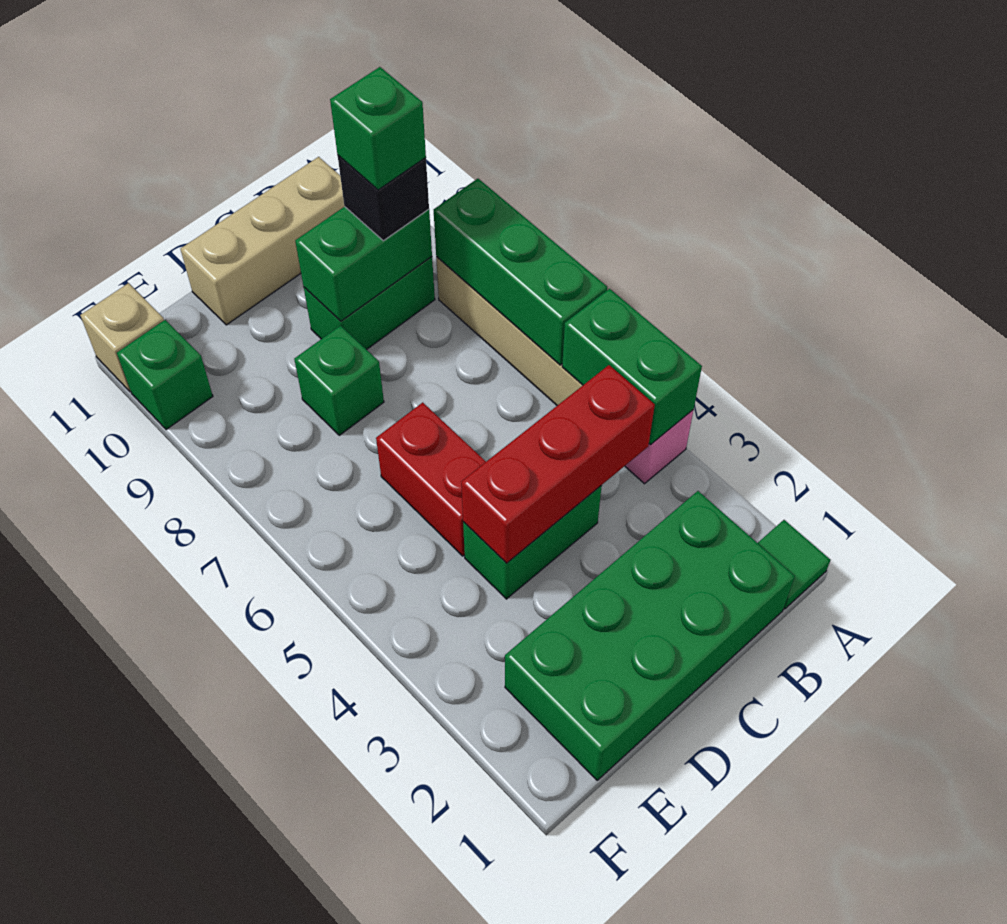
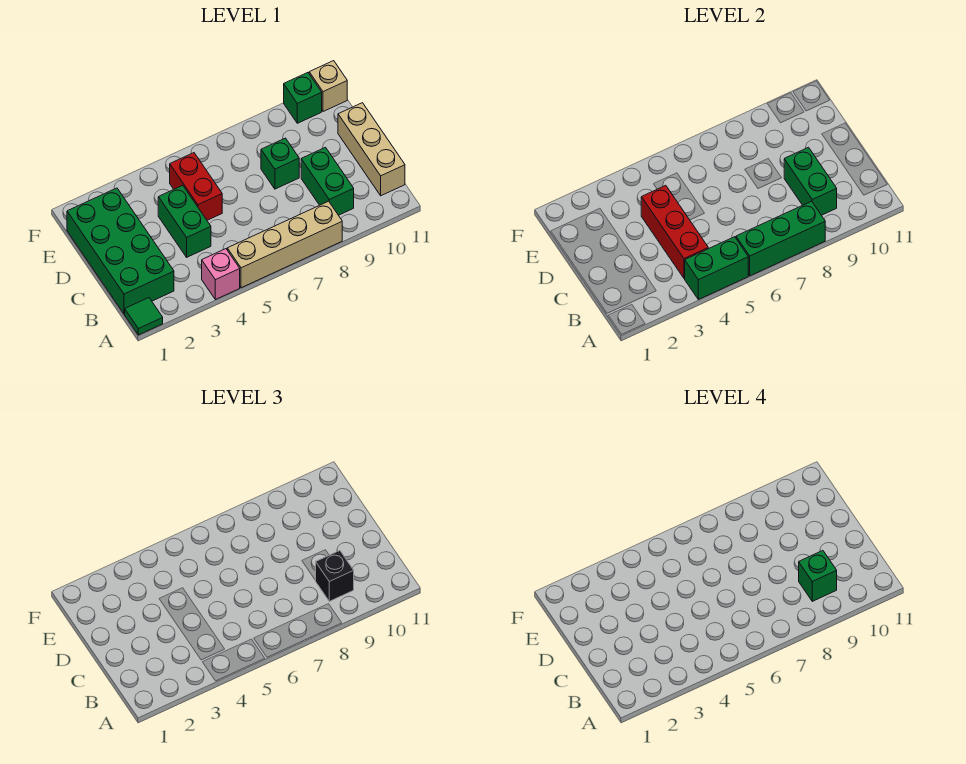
red brick D5:D6 level 1 -> red brick D5:E5 level 1

